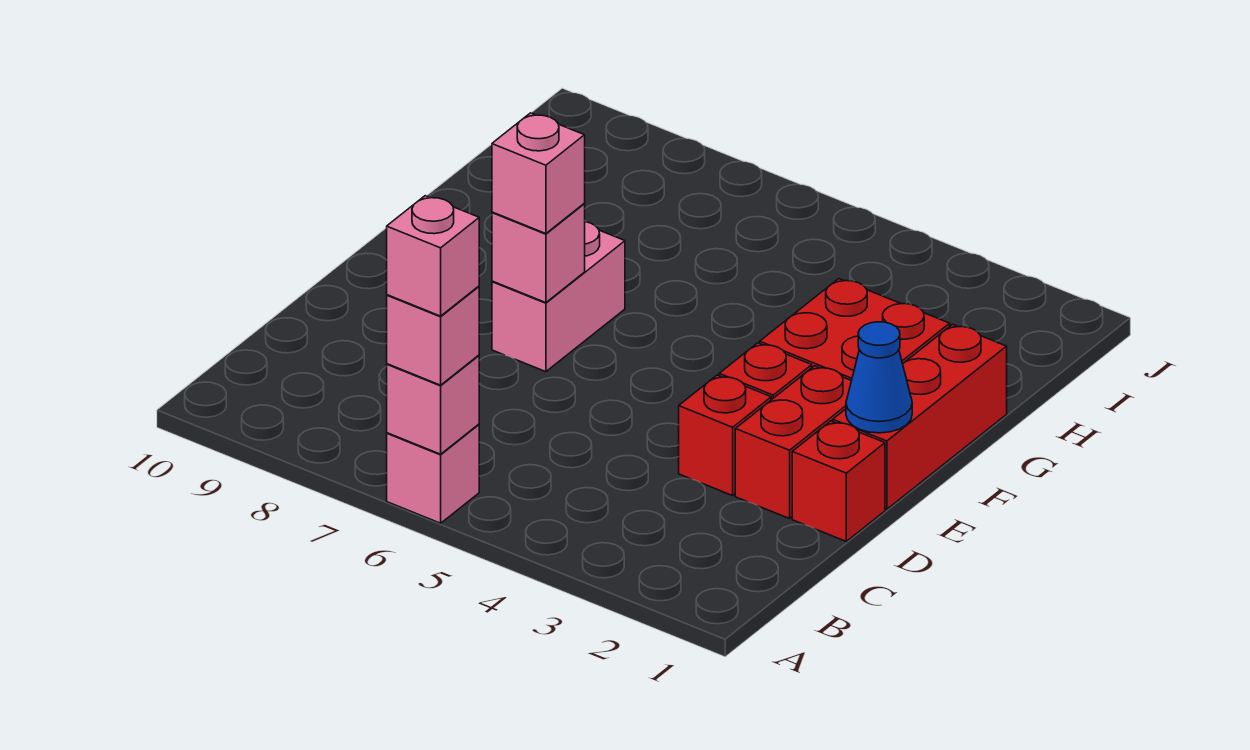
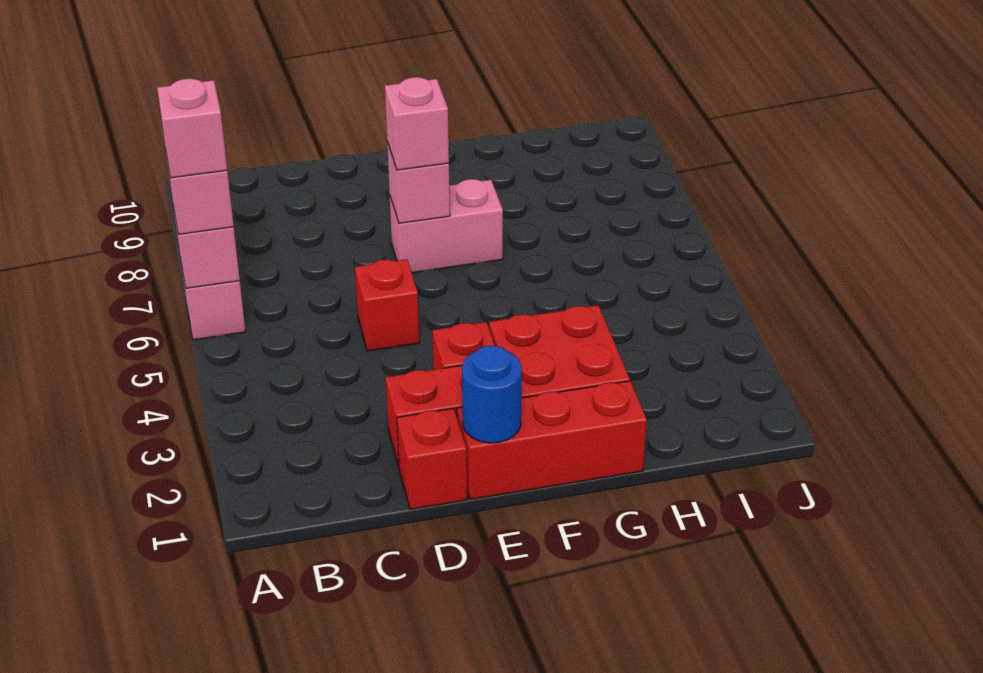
red brick D3 level 1 -> red brick D5 level 1
blue cone E1 level 2 -> blue round brick E1 level 2

